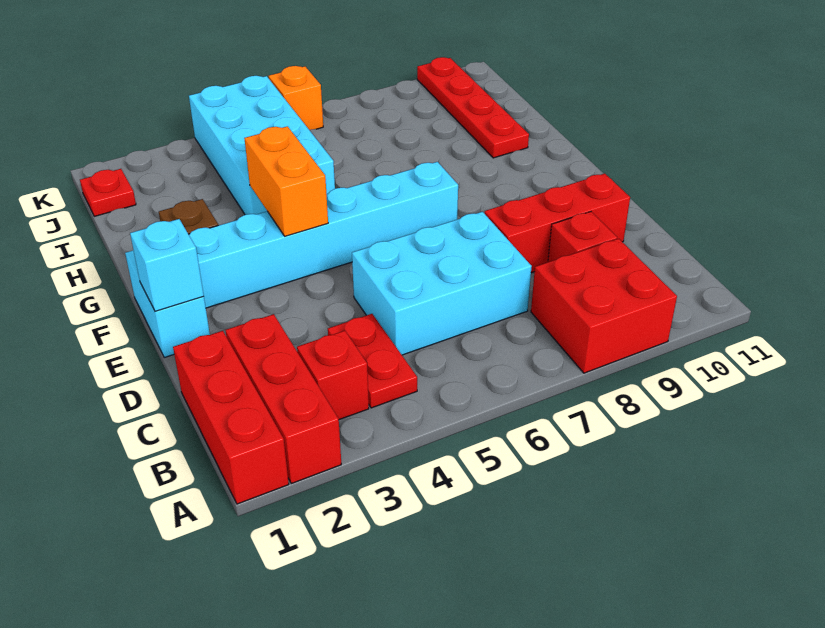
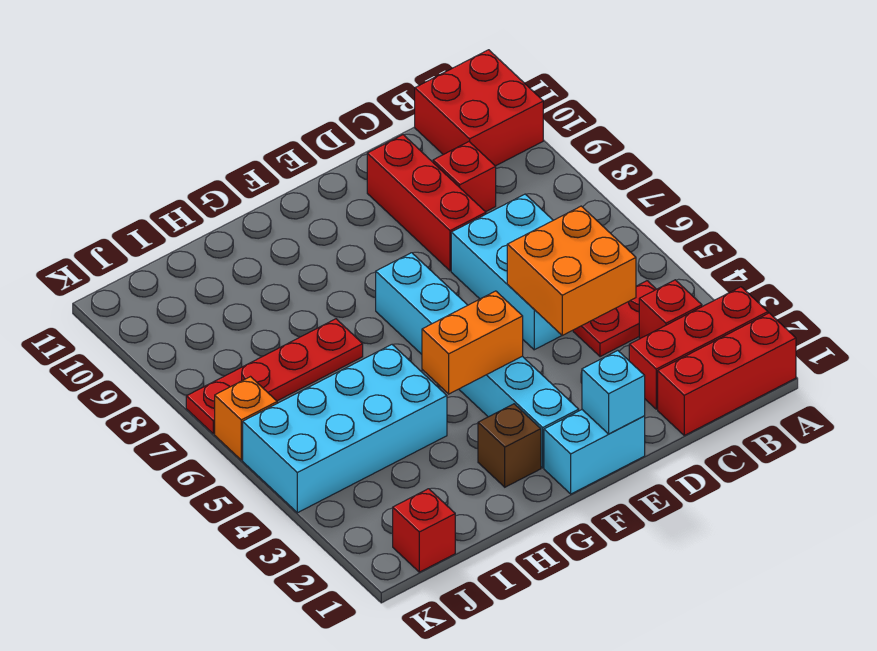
red brick A8:B9 level 1 -> red brick A10:B11 level 1
none -> orange brick C4:D5 level 2
red plate H10:K10 level 1 -> red plate H7:K7 level 1
red plate J1 level 1 -> red brick J1 level 1

